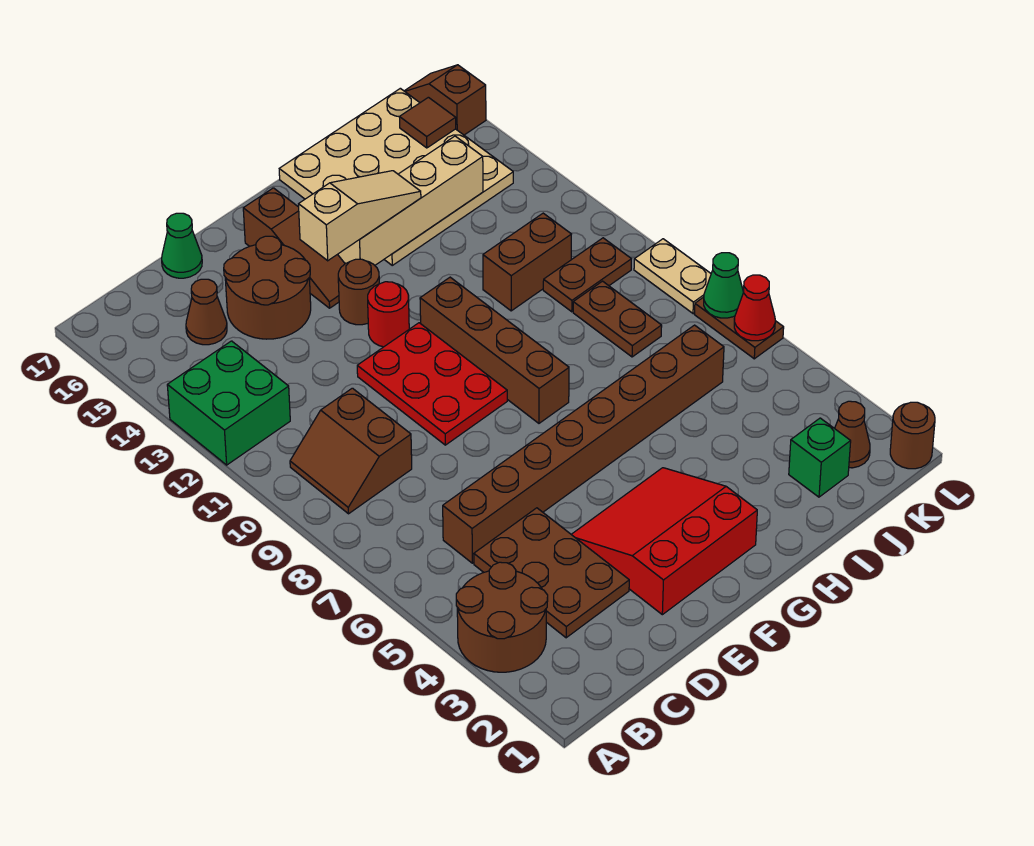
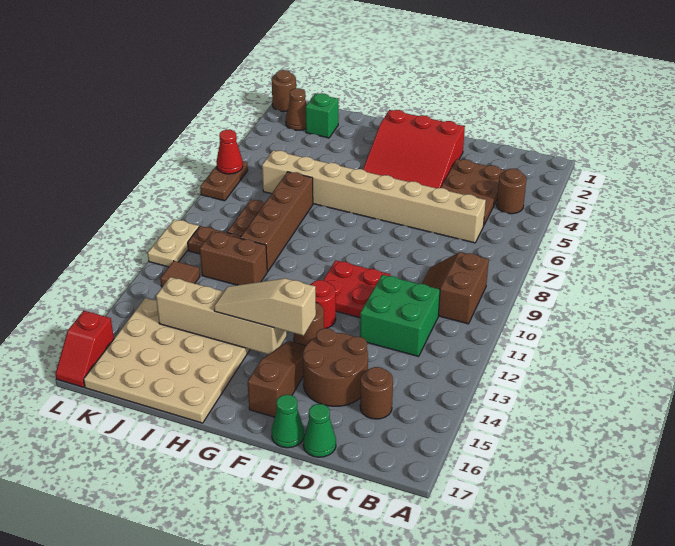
brown round brick A3:B4 level 1 -> brown round brick B4 level 1
green brick A12:B13 level 1 -> green brick C11:D12 level 1
brown slope B9:C10 level 1 top C -> brown slope B9:C10 level 1 top B
brown brick C6:J6 level 1 -> tan brick C6:J6 level 1
brown cone C15 level 1 -> brown round brick C15 level 1
red plate E9:F11 level 1 -> red plate E10:F11 level 1
brown brick G8:G11 level 1 -> brown brick I7:I10 level 1
brown tile K16 level 2 -> brown tile K12 level 1
green cone L7 level 2 -> green cone E17 level 1
tan plate L8:L9 level 1 -> tan plate L10:L11 level 1
brown slope L16:L17 level 1 top 16 -> red slope L16:L17 level 1 top 16

